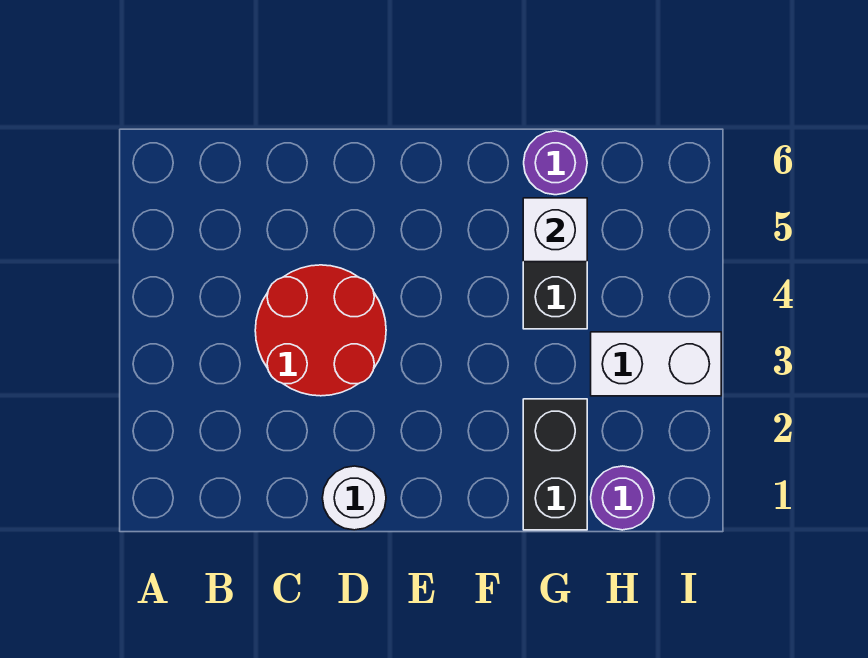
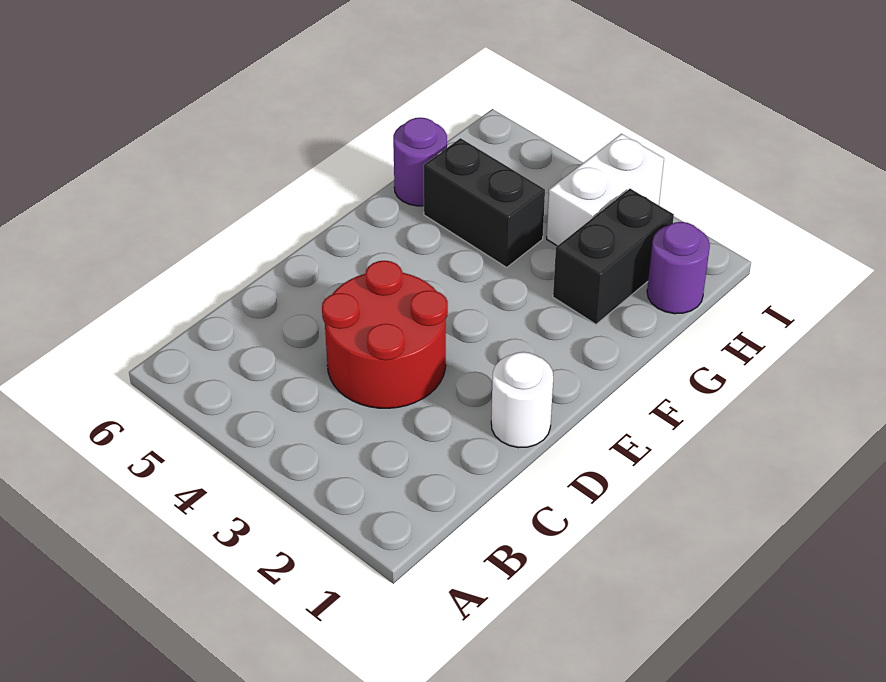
black brick G1:G2 level 1 -> black brick G2:H2 level 1
white brick G5 level 2 -> none

